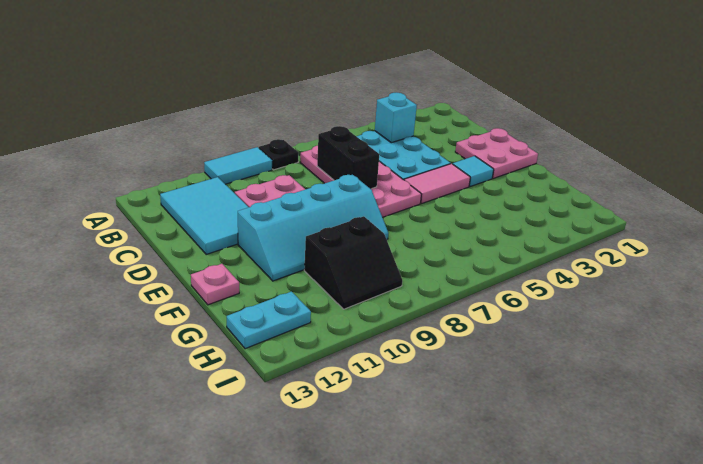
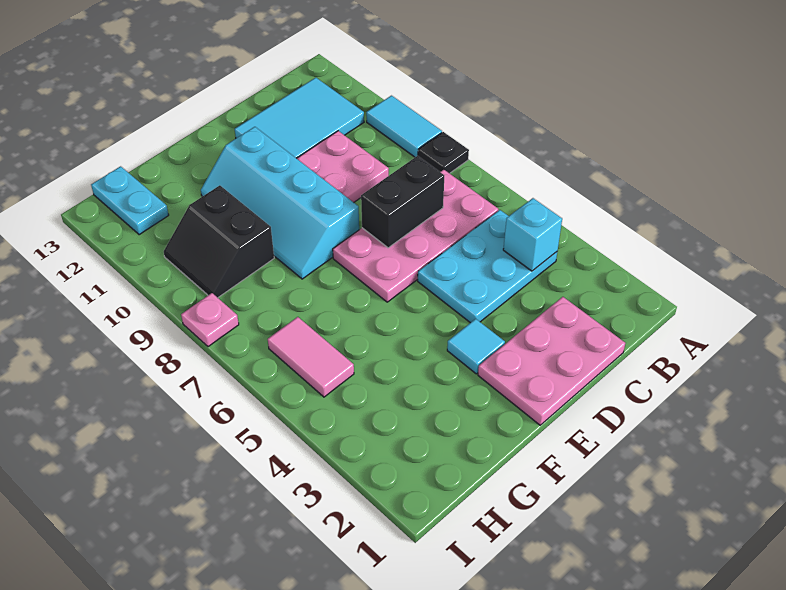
pink plate D1:E2 level 1 -> pink plate C1:E2 level 1
pink tile E4:E5 level 1 -> pink tile H5:H6 level 1
pink plate F13 level 1 -> pink plate I8 level 1

